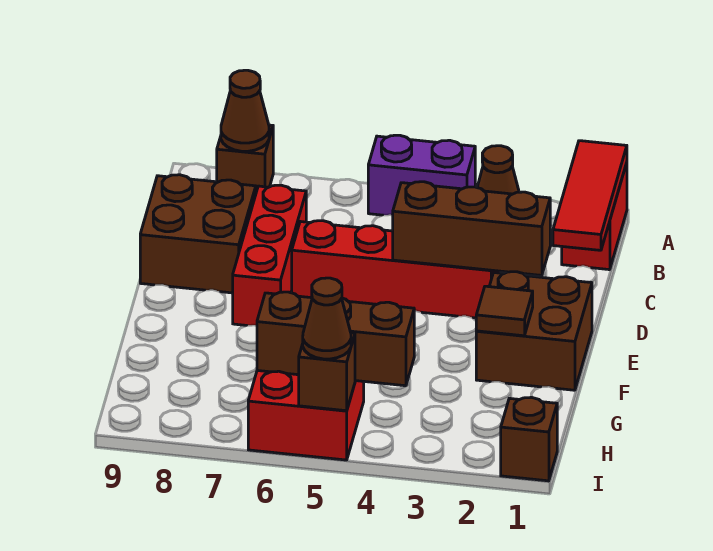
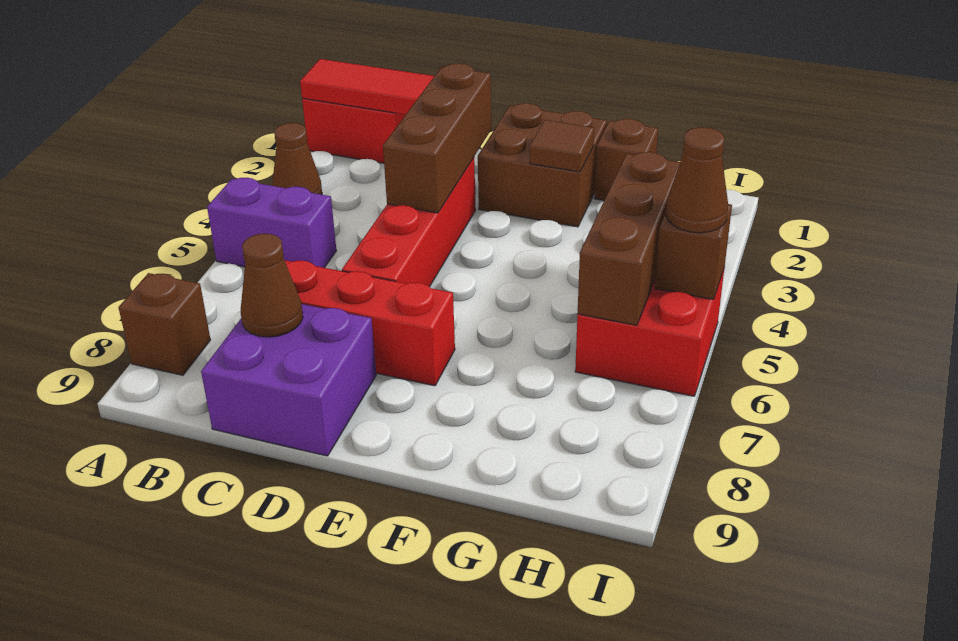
purple brick A4:A5 level 1 -> purple brick A5:B5 level 1
brown cone A8 level 2 -> brown cone C8 level 2
brown brick C8:D9 level 1 -> purple brick C8:D9 level 1
brown brick I1 level 1 -> brown brick G1 level 1

